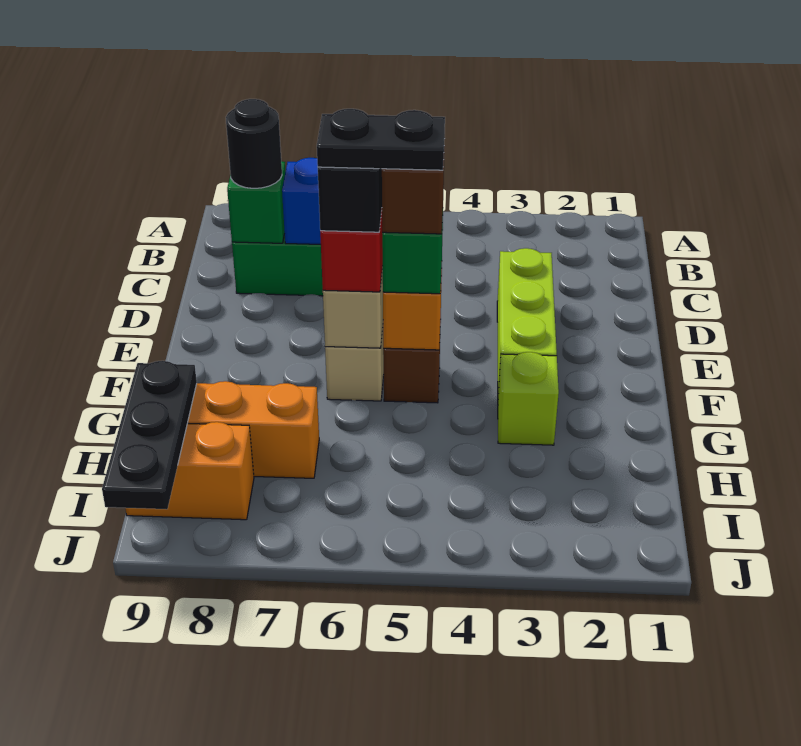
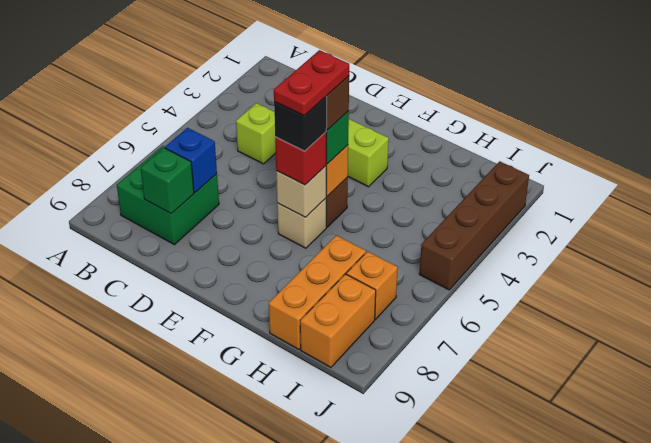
black round brick C8 level 3 -> none
black plate F5:F6 level 5 -> red plate F5:F6 level 5
lime brick G3 level 1 -> lime brick C4 level 1
black plate H9:J9 level 2 -> none
none -> orange brick I7 level 1
none -> brown brick J2:J5 level 1

